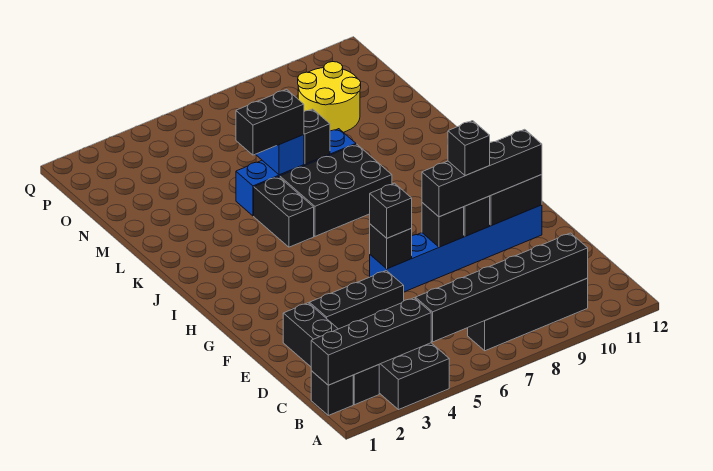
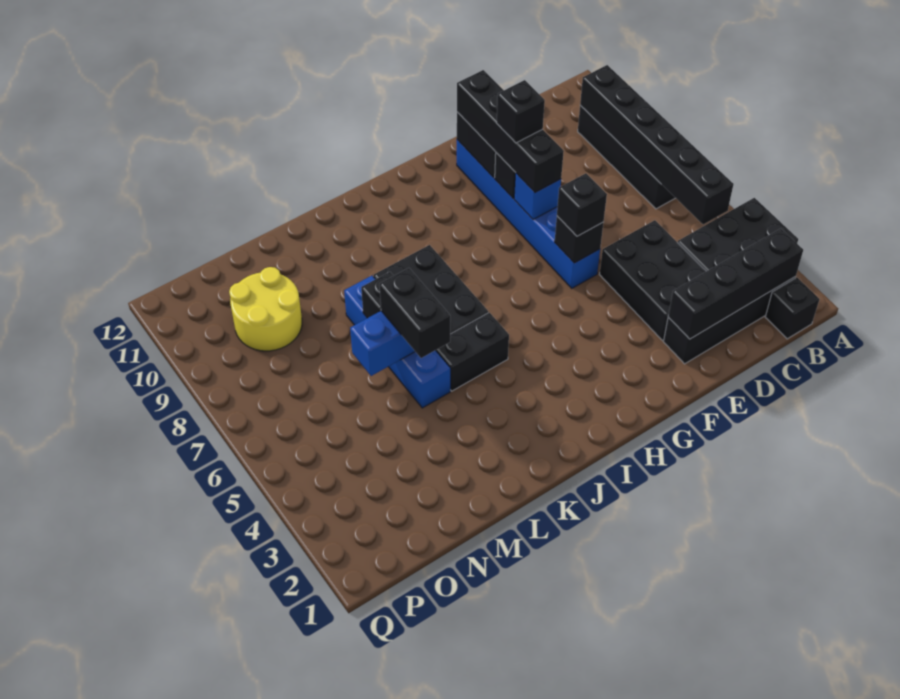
black brick B1:B4 level 2 -> black brick B2:E2 level 2
black brick E3:E5 level 1 -> black brick D3:E5 level 1
black brick F8 level 2 -> blue brick F8 level 2

